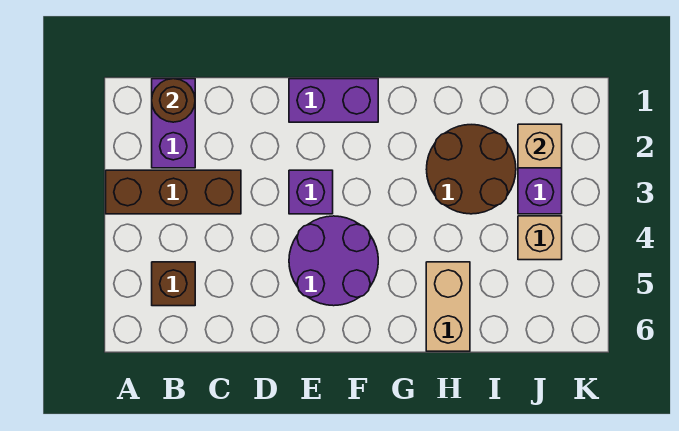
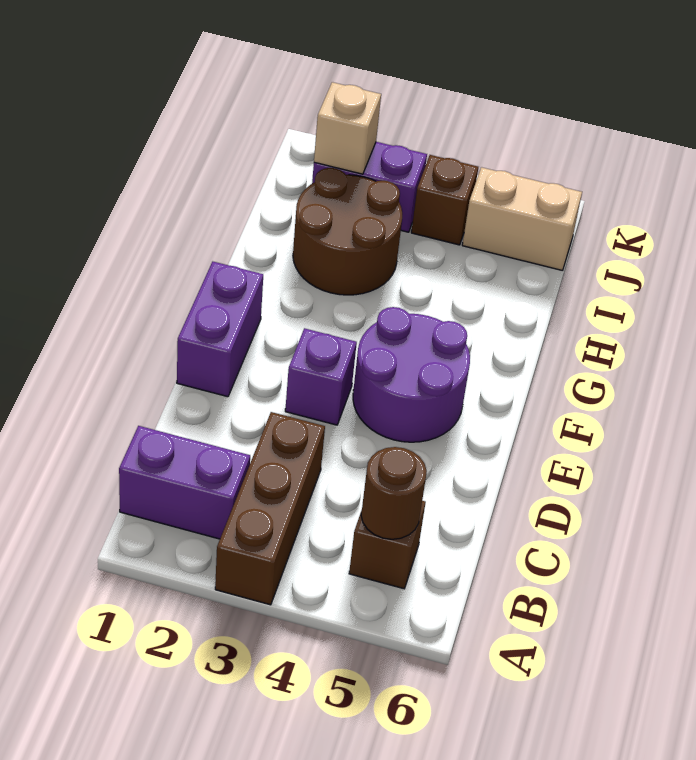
brown round brick B1 level 2 -> brown round brick B5 level 2
tan brick H5:H6 level 1 -> tan brick J5:J6 level 1
tan brick J4 level 1 -> brown brick J4 level 1

